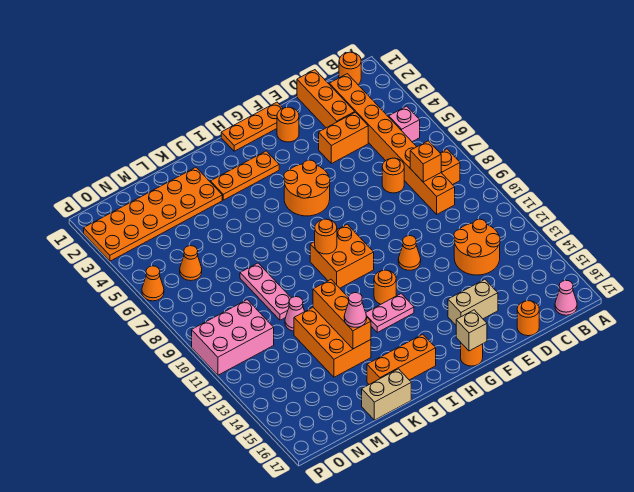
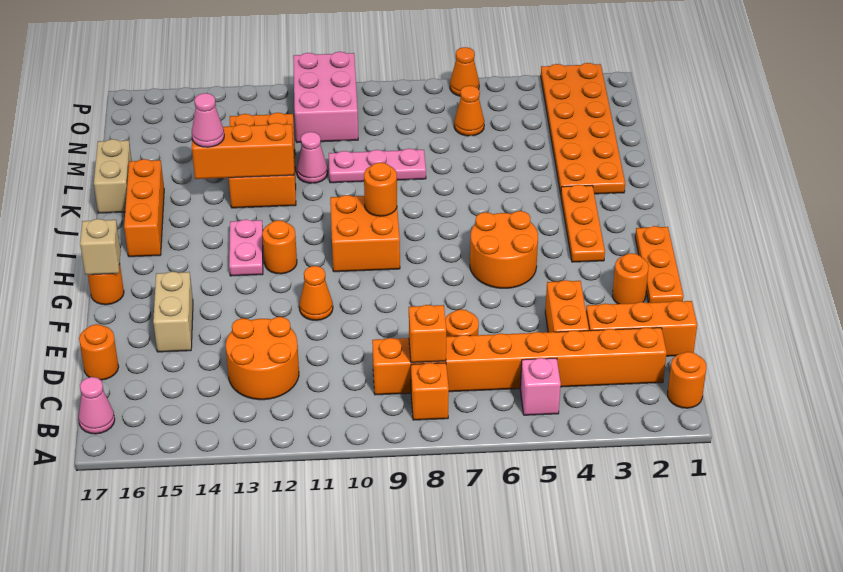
orange brick K12:L14 level 1 -> orange brick K12:M13 level 1

